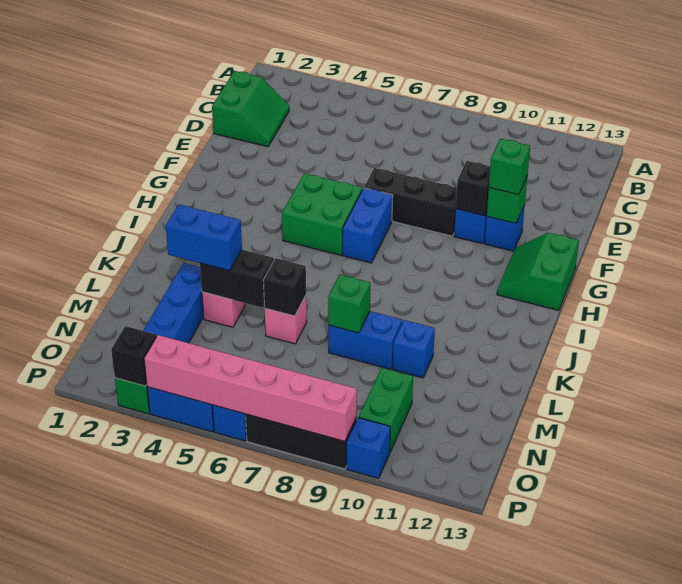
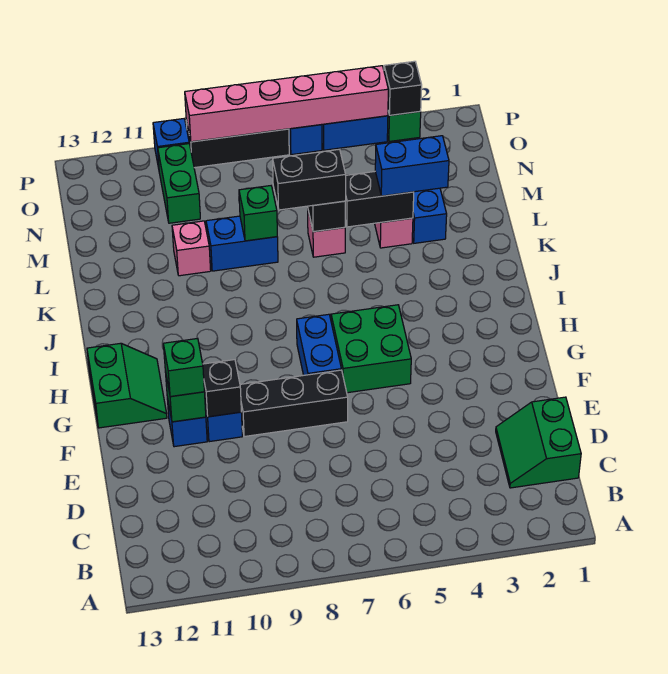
none -> black brick L6:L7 level 3
blue brick L10 level 1 -> pink brick L10 level 1

